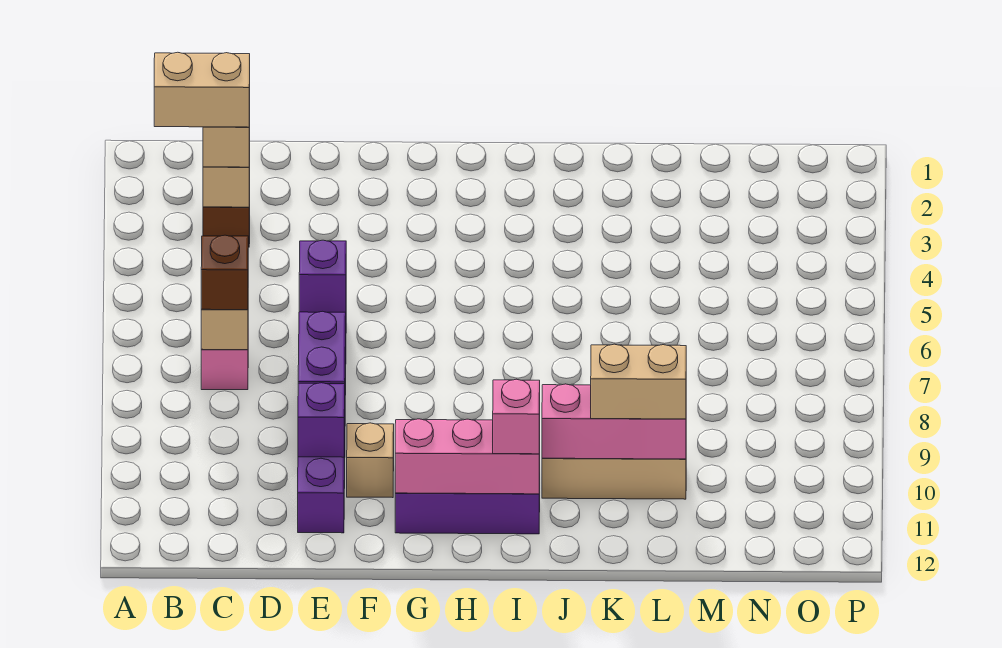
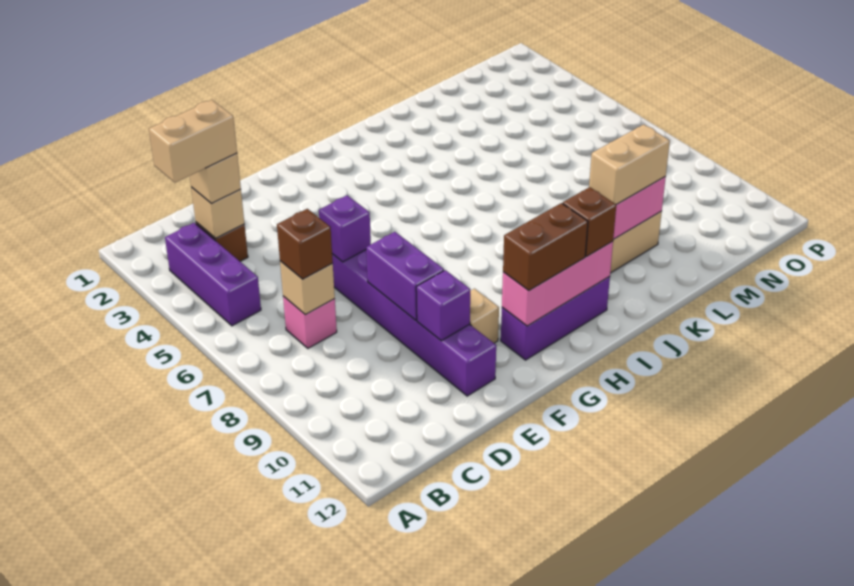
none -> purple brick B3:B5 level 1
none -> brown brick G11:H11 level 3
pink brick I11 level 3 -> brown brick I11 level 3

